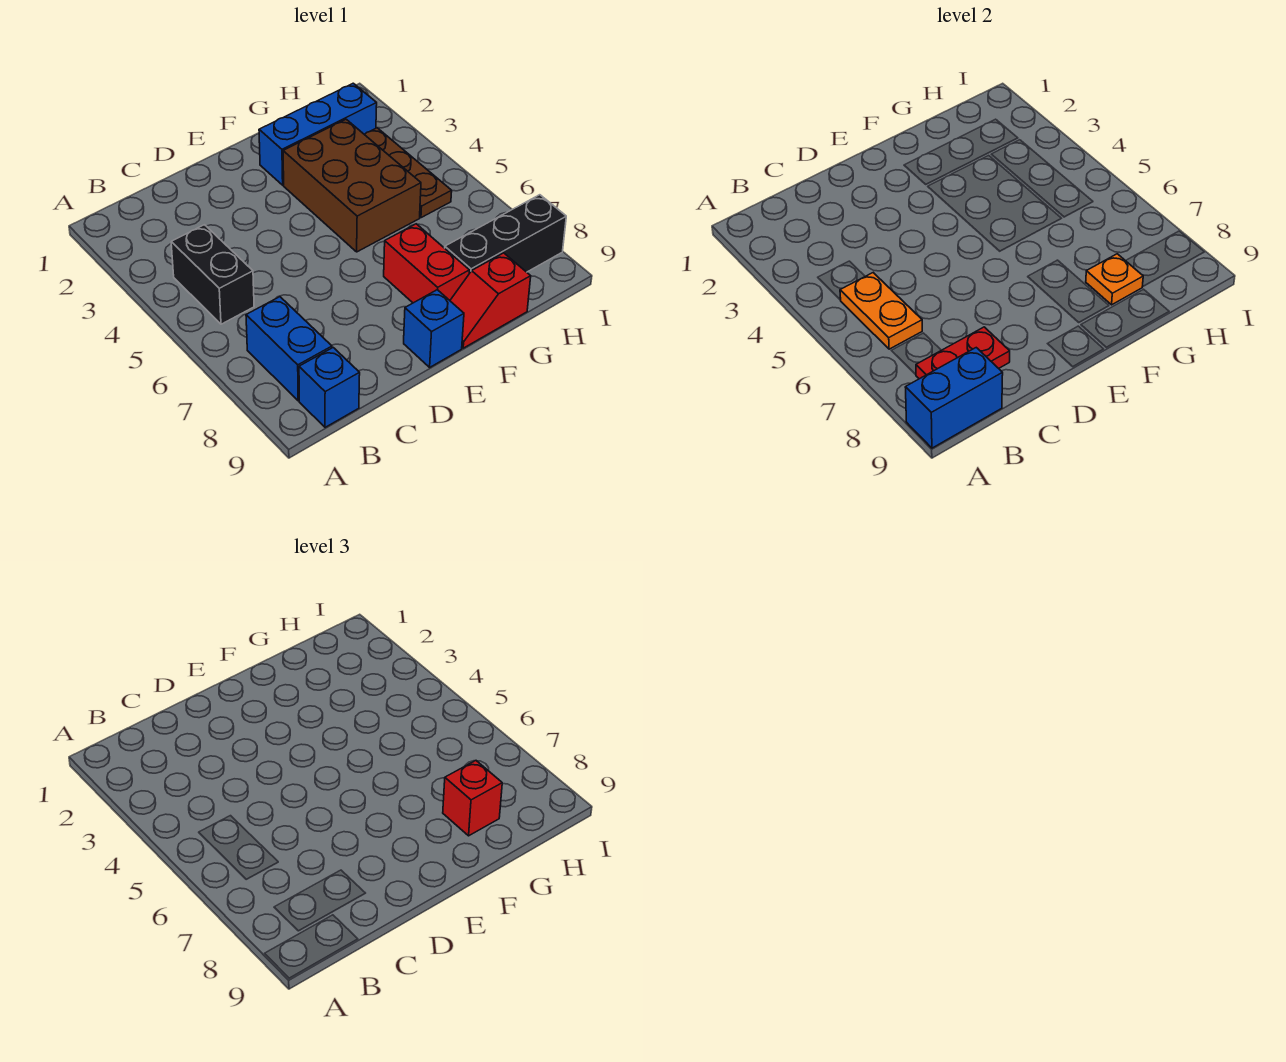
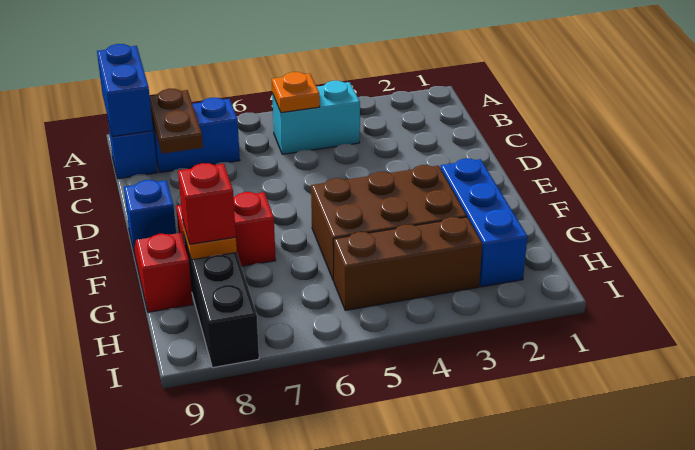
black brick B4:B5 level 1 -> cyan brick B4:B5 level 1
orange plate B5:B6 level 2 -> orange plate B5 level 2
red plate B8:C8 level 2 -> brown plate B8:C8 level 2
brown plate H3:H5 level 1 -> brown brick H3:H5 level 1

